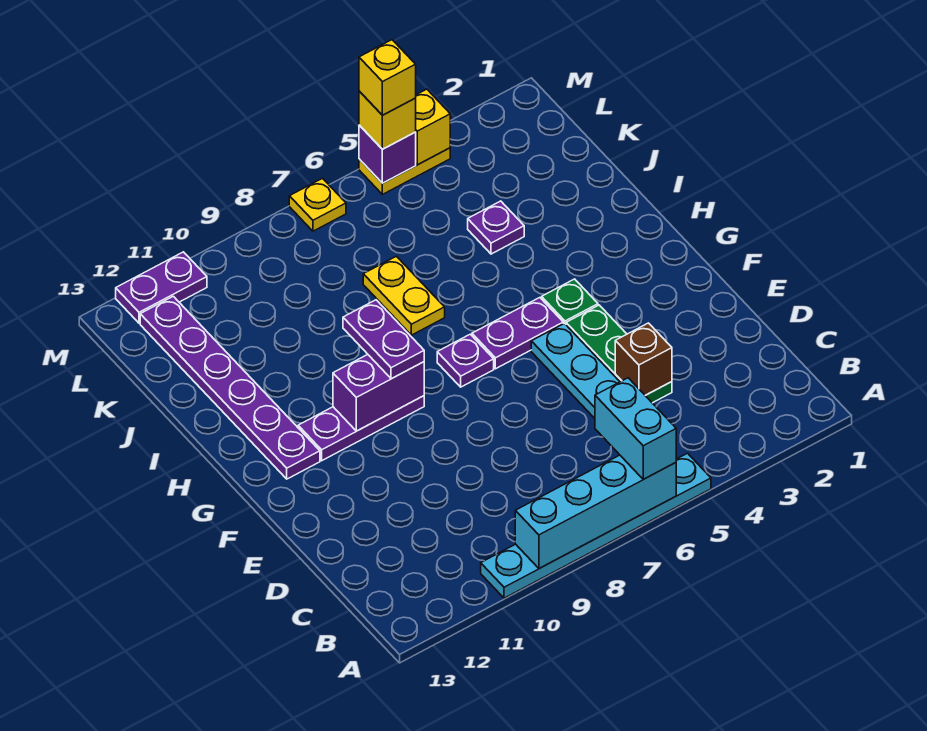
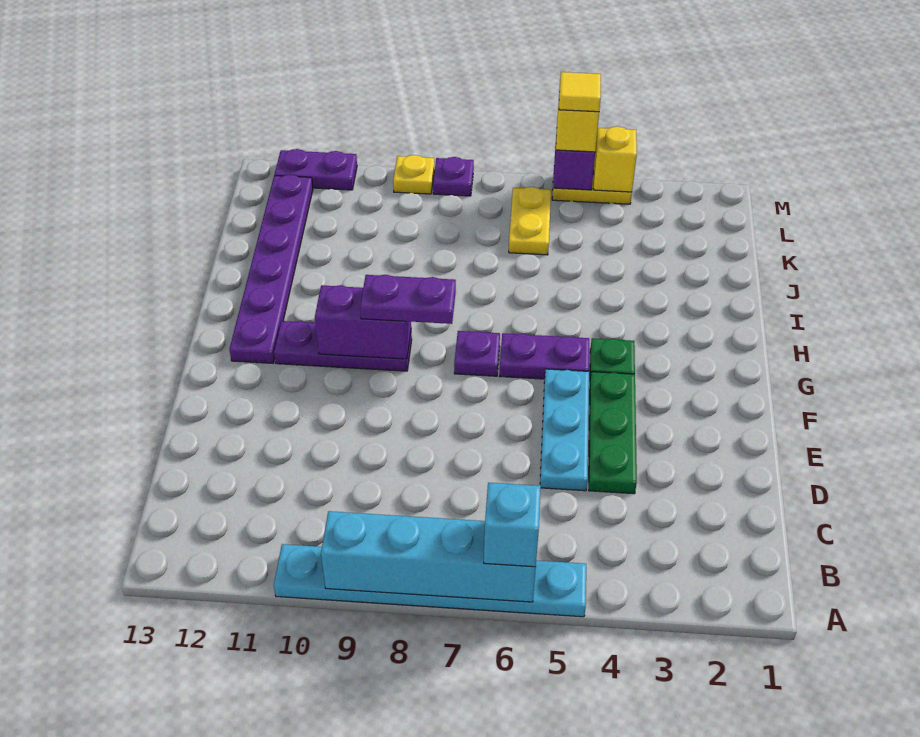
cyan brick A6:B6 level 3 -> cyan brick A6 level 3
brown brick D4 level 2 -> none
purple plate G9:H9 level 3 -> purple plate G8:G9 level 3
yellow plate I7:J7 level 1 -> yellow plate K6:L6 level 1
purple plate J4 level 1 -> purple plate M8 level 1
yellow brick M5 level 4 -> yellow tile M5 level 4
yellow plate M7 level 1 -> yellow plate M9 level 1

